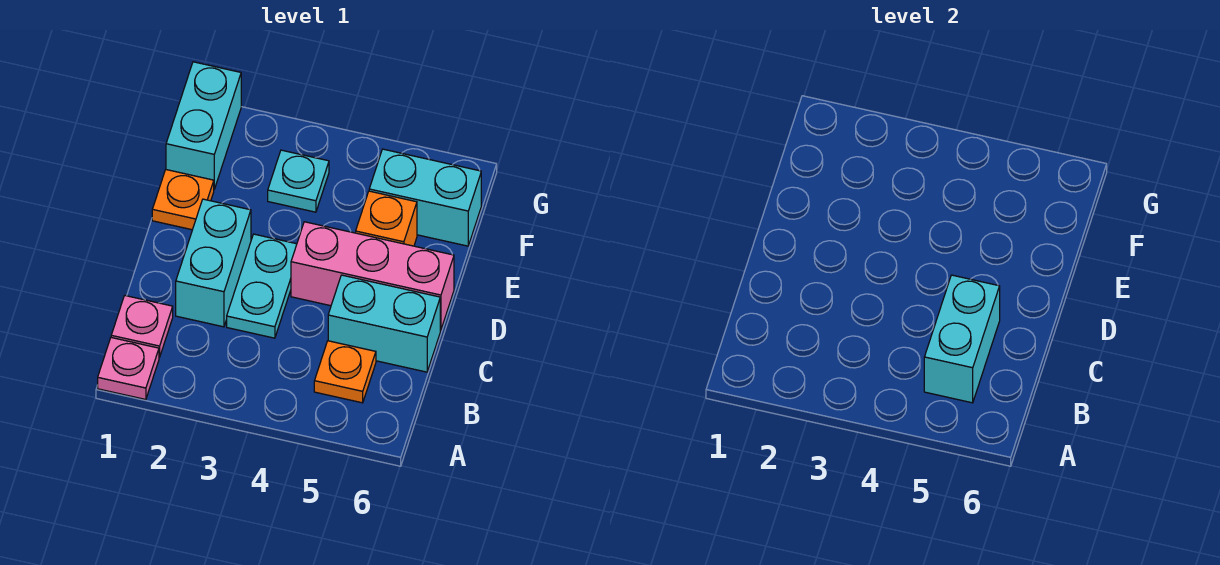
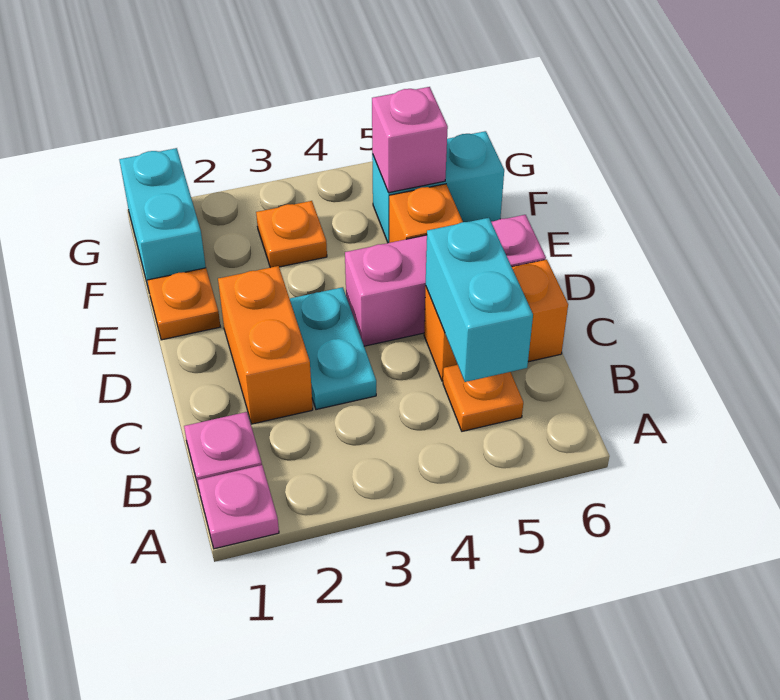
cyan brick C2:D2 level 1 -> orange brick C2:D2 level 1
cyan brick C5:C6 level 1 -> orange brick C5:C6 level 1
cyan plate F3 level 1 -> orange plate F3 level 1
none -> pink brick F5 level 2

